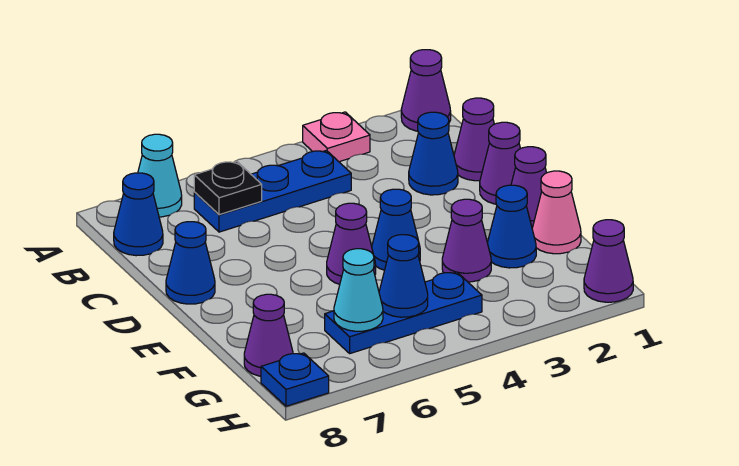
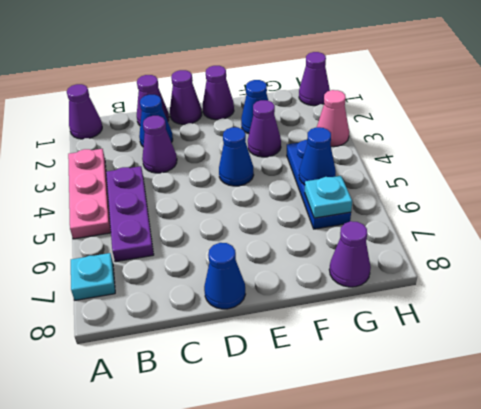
pink plate A3 level 1 -> pink plate A3:A5 level 1
cyan cone A7 level 1 -> cyan plate A7 level 1
blue plate B4:B6 level 1 -> purple plate B4:B6 level 1
black plate B6 level 2 -> none
blue cone B8 level 1 -> none
purple cone E5 level 1 -> purple cone C3 level 1
pink cone F1 level 1 -> pink cone H3 level 1
cyan cone G6 level 2 -> cyan plate G6 level 2
blue plate H8 level 1 -> none

